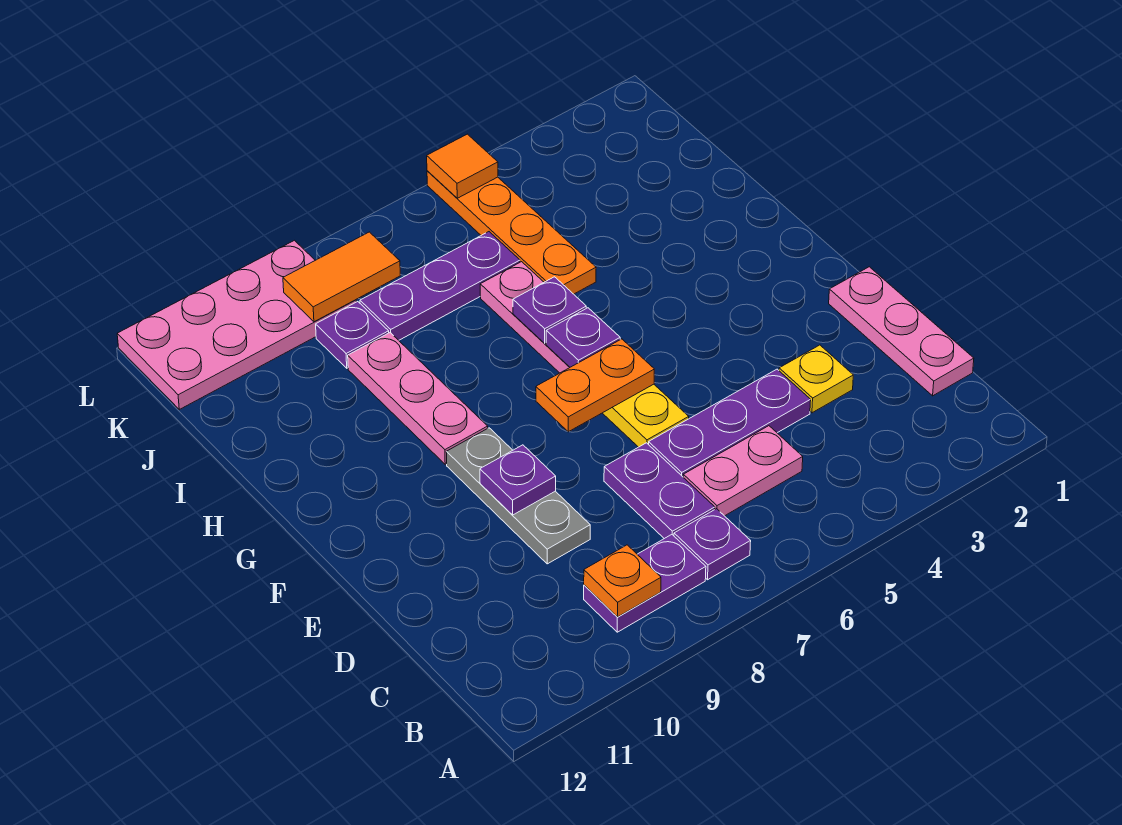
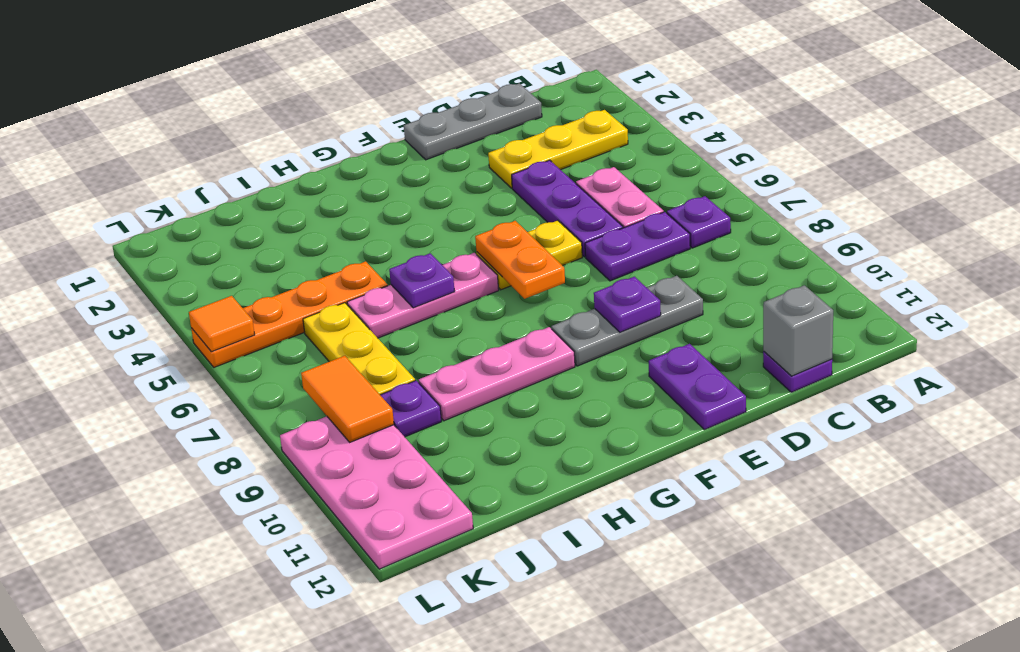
purple plate B8:B9 level 1 -> purple plate E11:E12 level 1
orange plate B9 level 2 -> none
pink plate C1:E1 level 1 -> grey plate C1:E1 level 1
none -> grey brick C12 level 2
yellow plate D3 level 1 -> yellow plate B3:D3 level 1
purple plate G6 level 2 -> purple plate C12 level 1
purple plate J6:J8 level 1 -> yellow plate J6:J8 level 1

